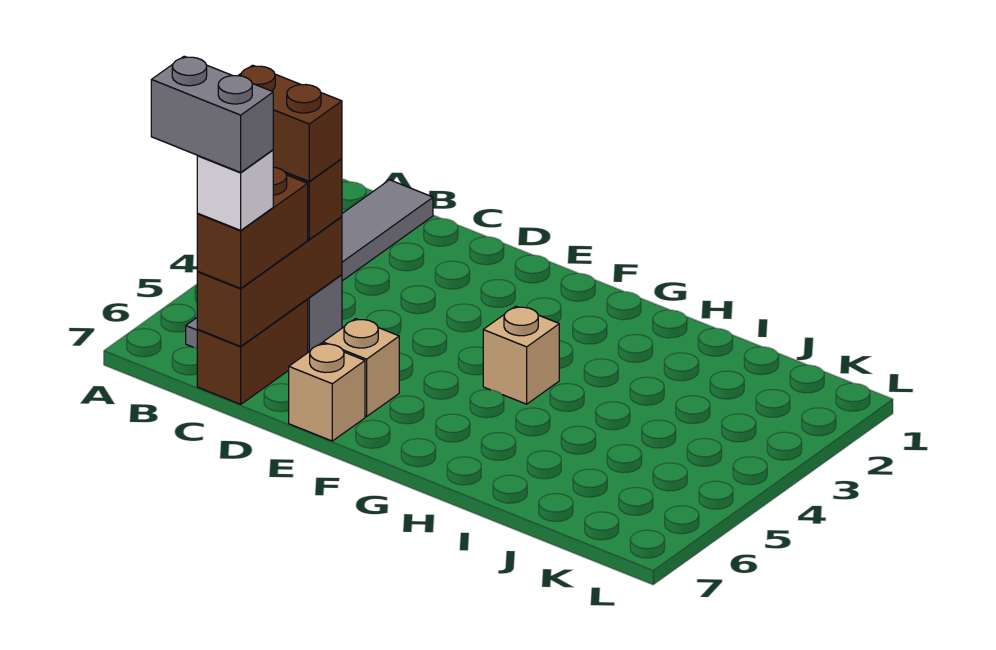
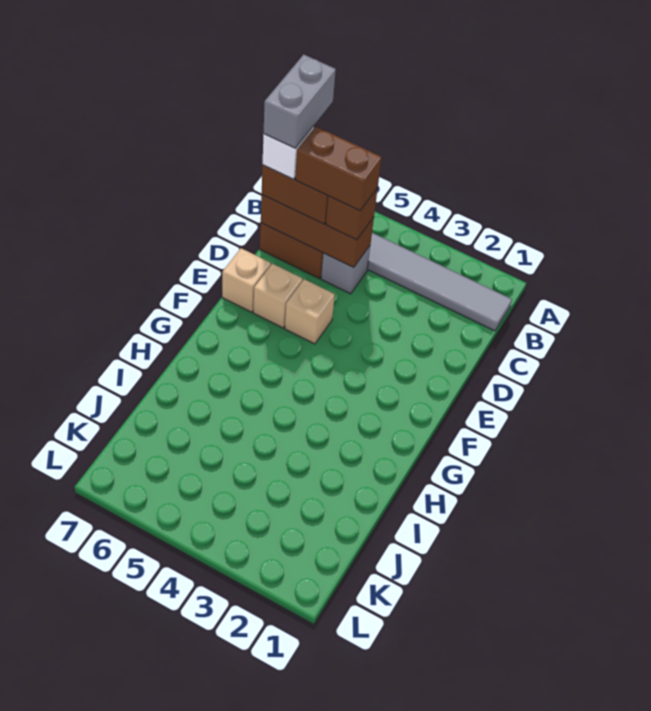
brown brick B5:C5 level 4 -> brown brick C5:C6 level 4
tan brick G4 level 1 -> tan brick E5 level 1

